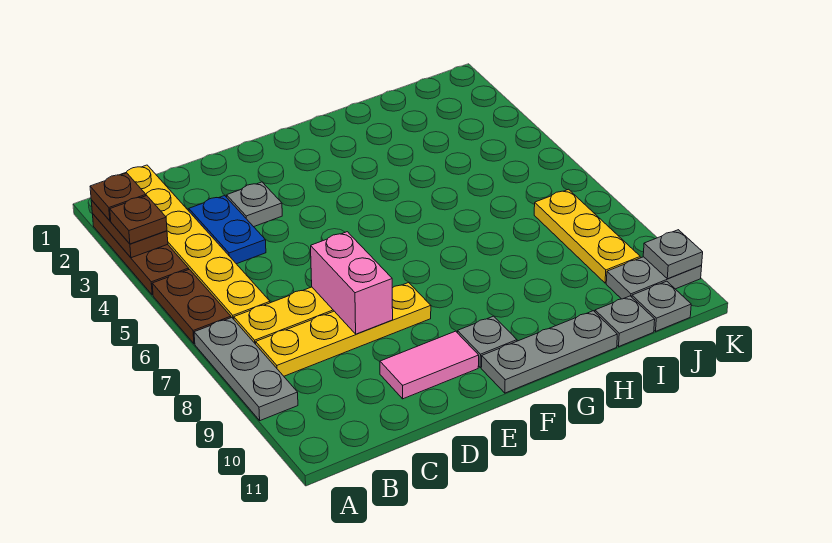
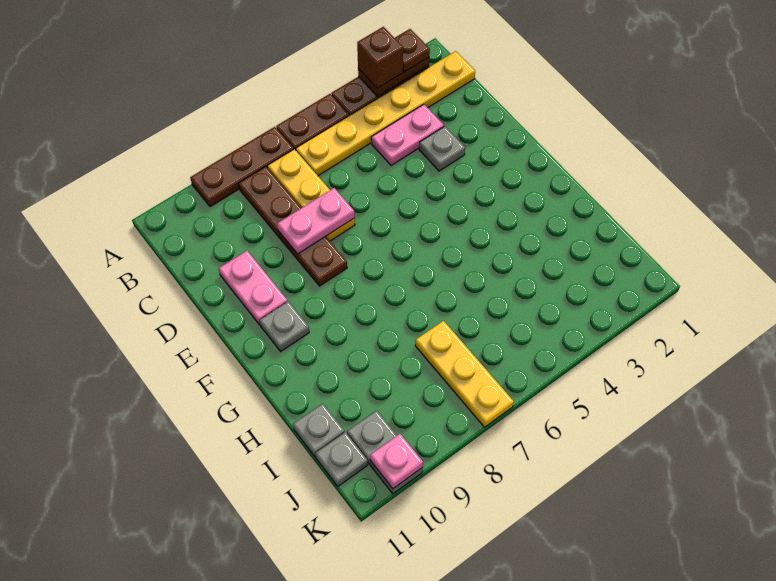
brown plate A3 level 3 -> brown brick A3 level 3
grey plate A7:A9 level 1 -> brown plate A7:A9 level 1
yellow plate B8:E8 level 1 -> brown plate B8:E8 level 1
blue plate C3:C4 level 1 -> pink plate C3:C4 level 1
pink brick D7:D8 level 2 -> pink plate D7:D8 level 2
pink tile D10:E10 level 1 -> pink plate D10:E10 level 1
grey plate F11:H11 level 1 -> none
yellow plate J7:J9 level 1 -> yellow plate I7:K7 level 1
grey plate K10 level 2 -> pink plate K10 level 2

